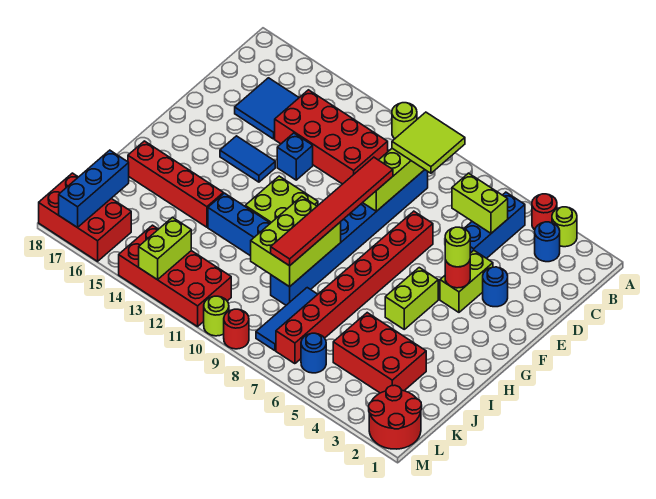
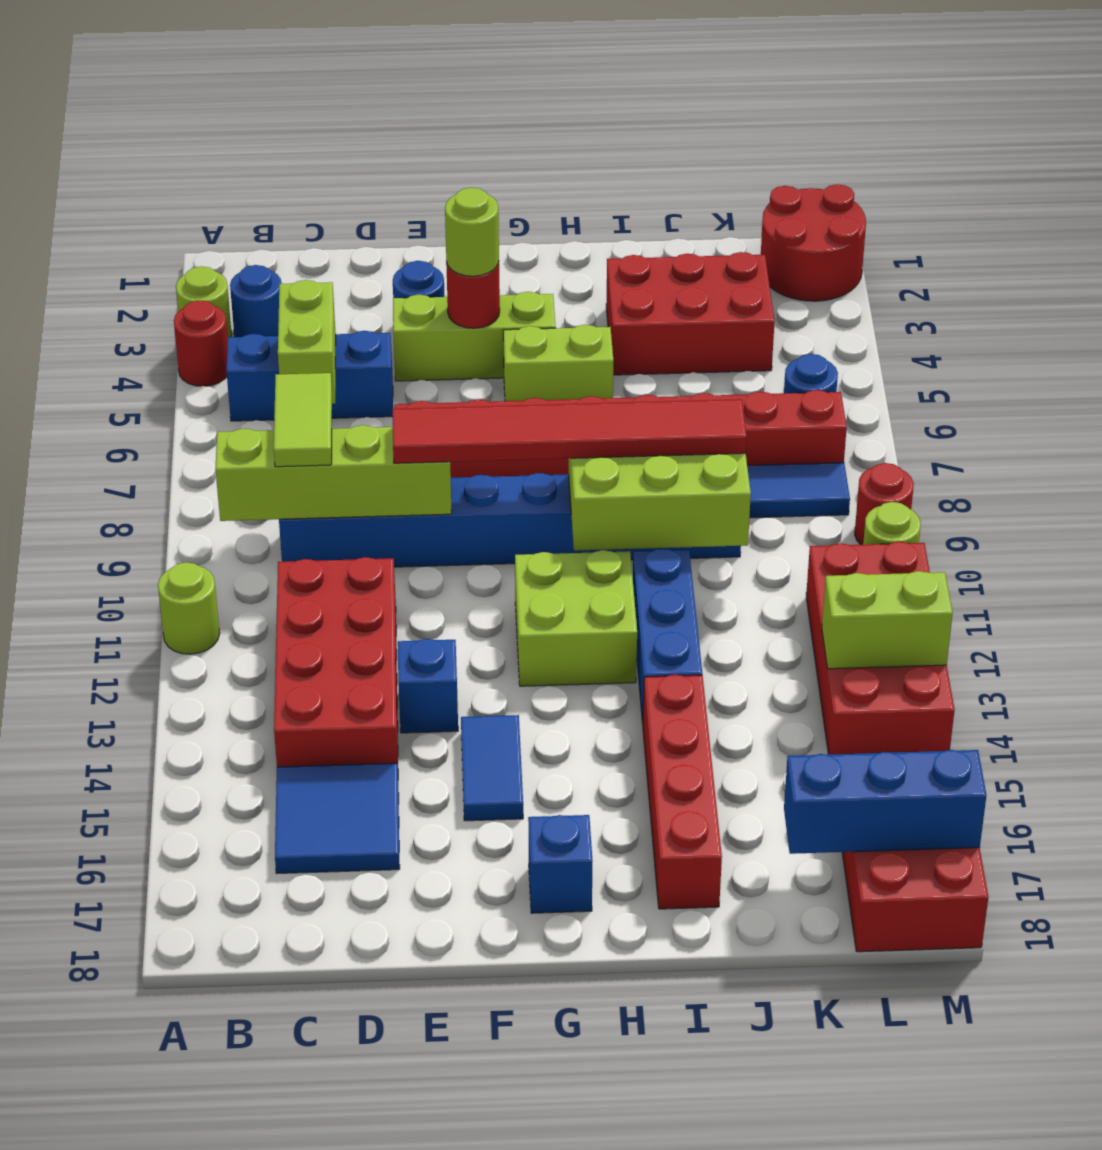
lime tile B8:C9 level 3 -> lime tile C8:C9 level 3
lime brick E4:F4 level 1 -> lime brick E4:G4 level 1
none -> blue brick G17 level 1
red brick J3:K5 level 1 -> red brick I3:K4 level 1

